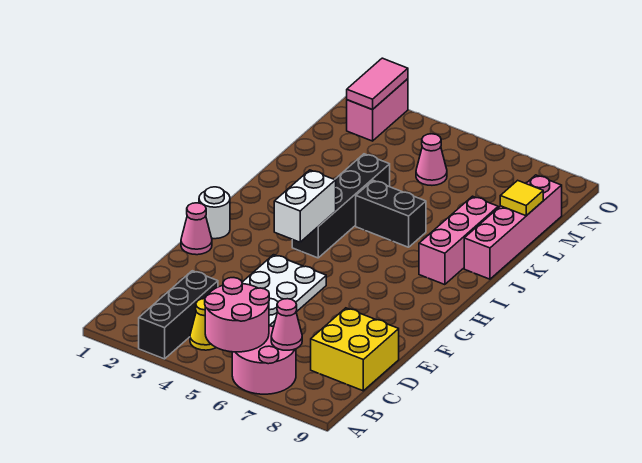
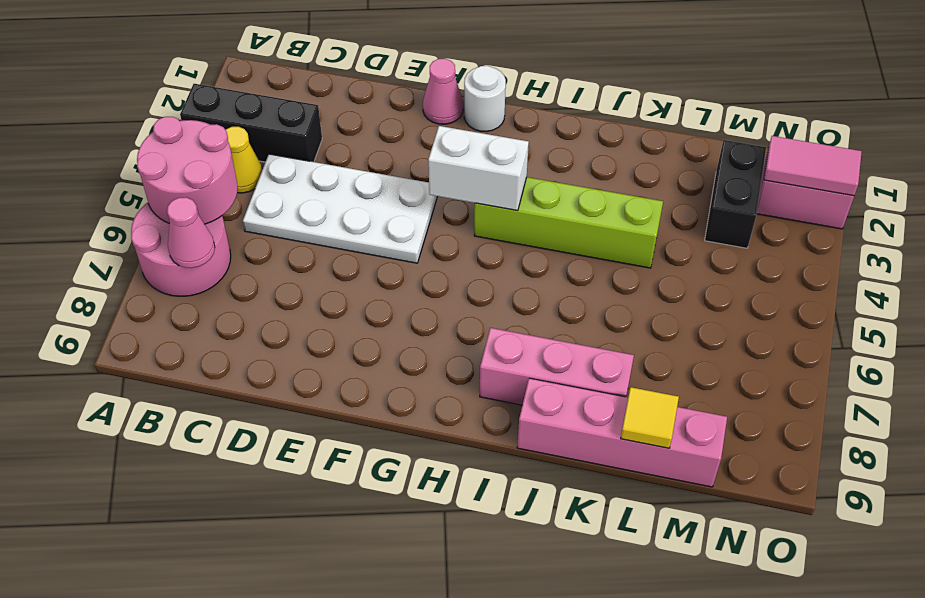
yellow brick C8:D9 level 1 -> none
black brick H4:K4 level 1 -> lime brick H4:K4 level 1
black brick J5:J6 level 1 -> black brick M2:M3 level 1
pink cone M5 level 1 -> none

